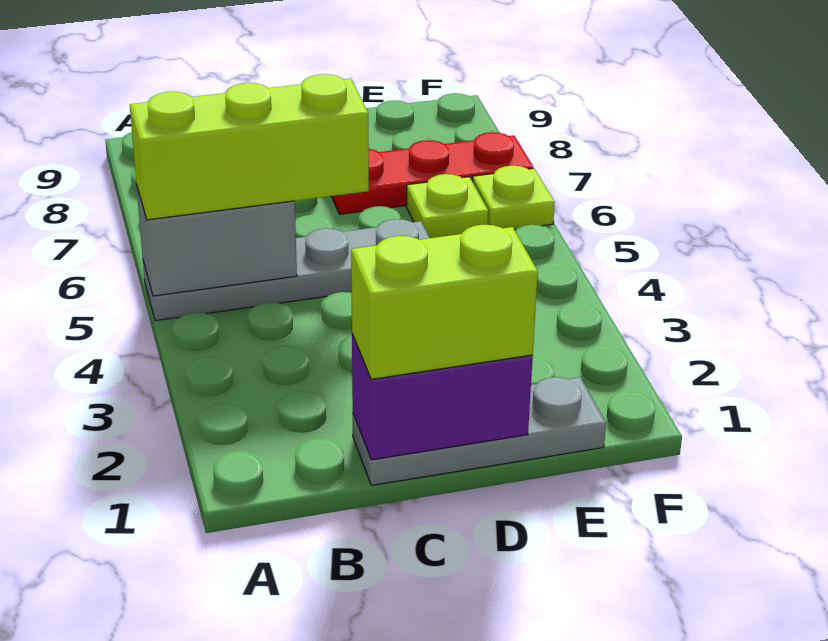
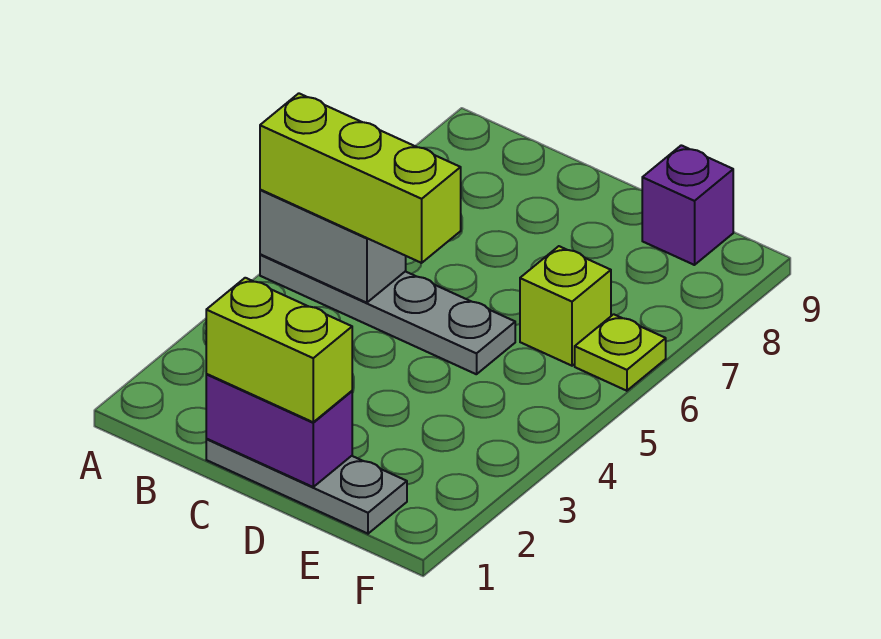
red plate D7:F7 level 1 -> none
lime plate E6 level 1 -> lime brick E6 level 1
none -> purple brick E9 level 1

